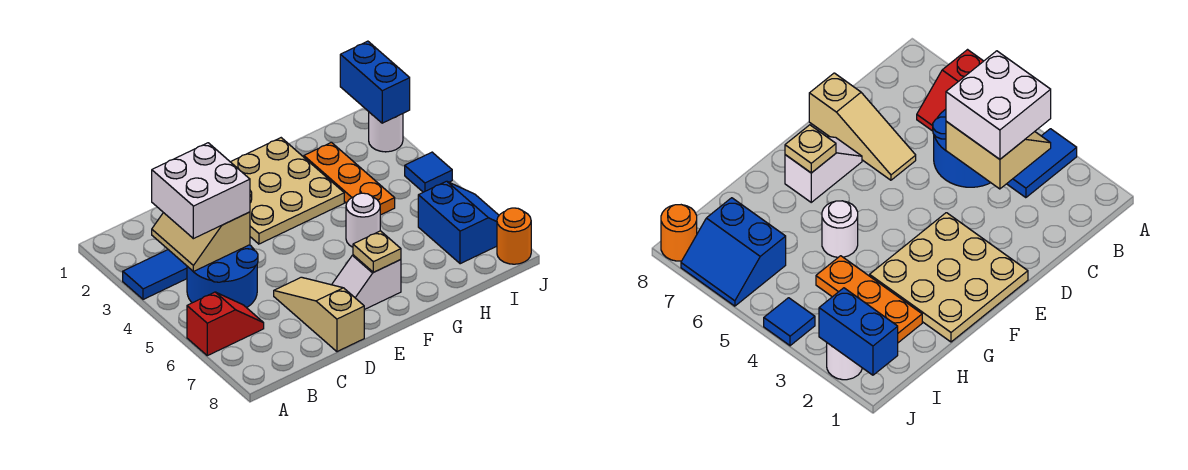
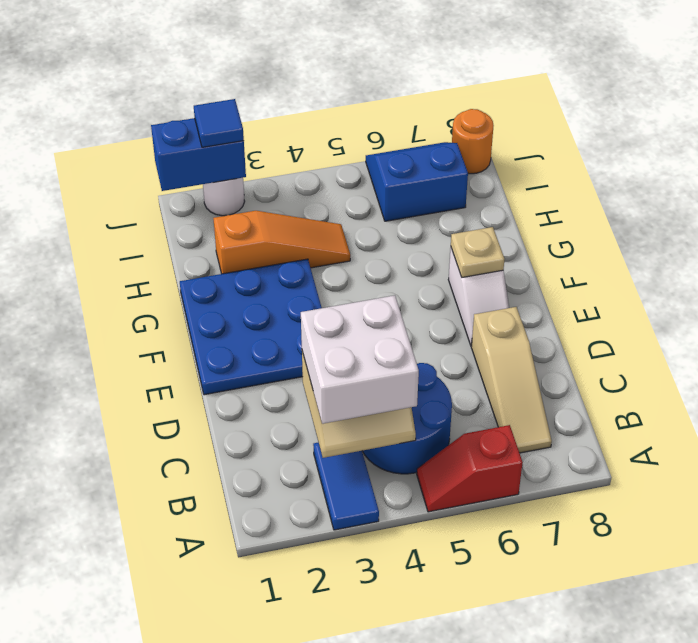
red slope A6:B6 level 1 top A -> red slope A5:A6 level 1 top 6
tan slope D6:D8 level 1 top 8 -> tan slope B7:D7 level 1 top D
tan plate E1:G3 level 1 -> blue plate E1:G3 level 1
white round brick G5 level 1 -> none
orange plate H2:H4 level 1 -> orange slope H2:H4 level 1 top 2
blue tile J4 level 1 -> blue tile J2 level 3

